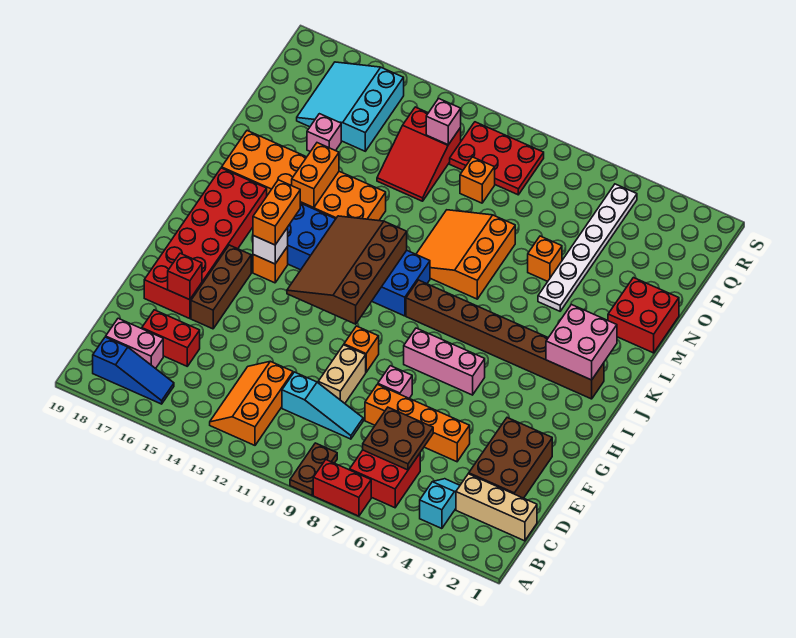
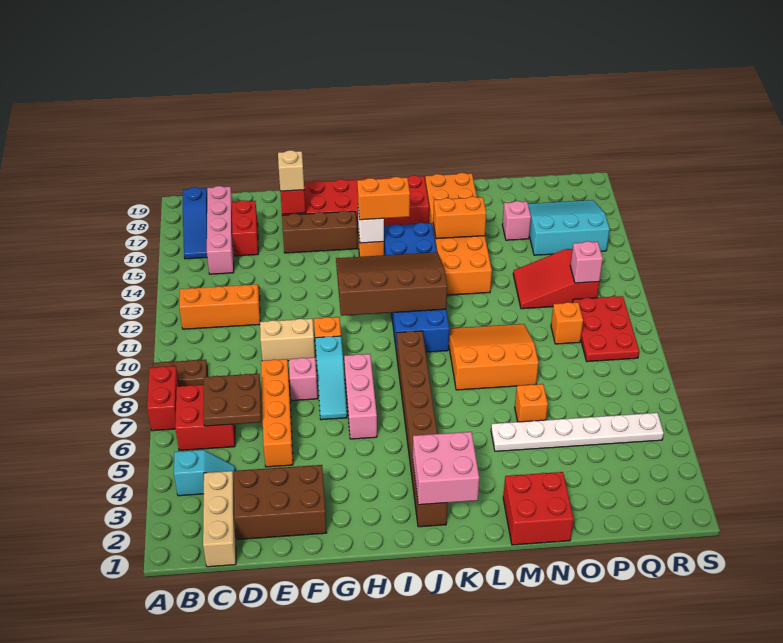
pink brick C17:C18 level 1 -> pink brick C15:C18 level 1
cyan slope D9:D11 level 1 top 11 -> cyan slope G7:G9 level 1 top 9
none -> tan brick F17 level 3

